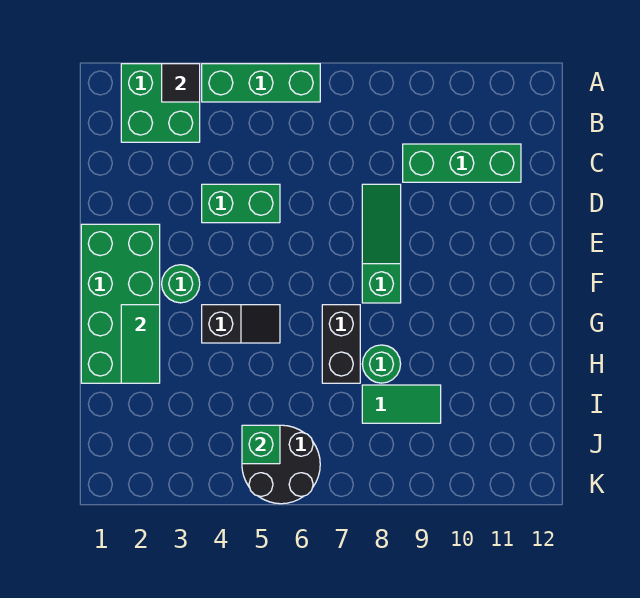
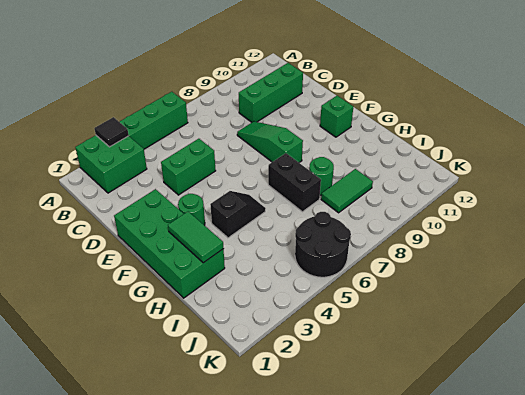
green brick J5 level 2 -> green brick F11 level 1

